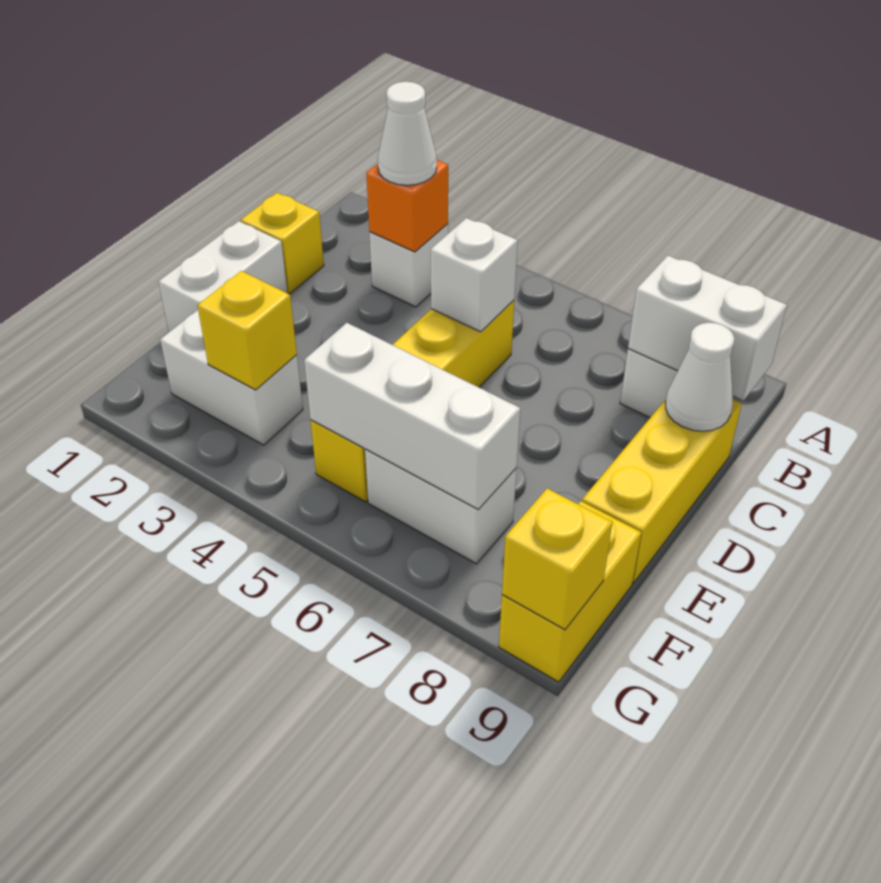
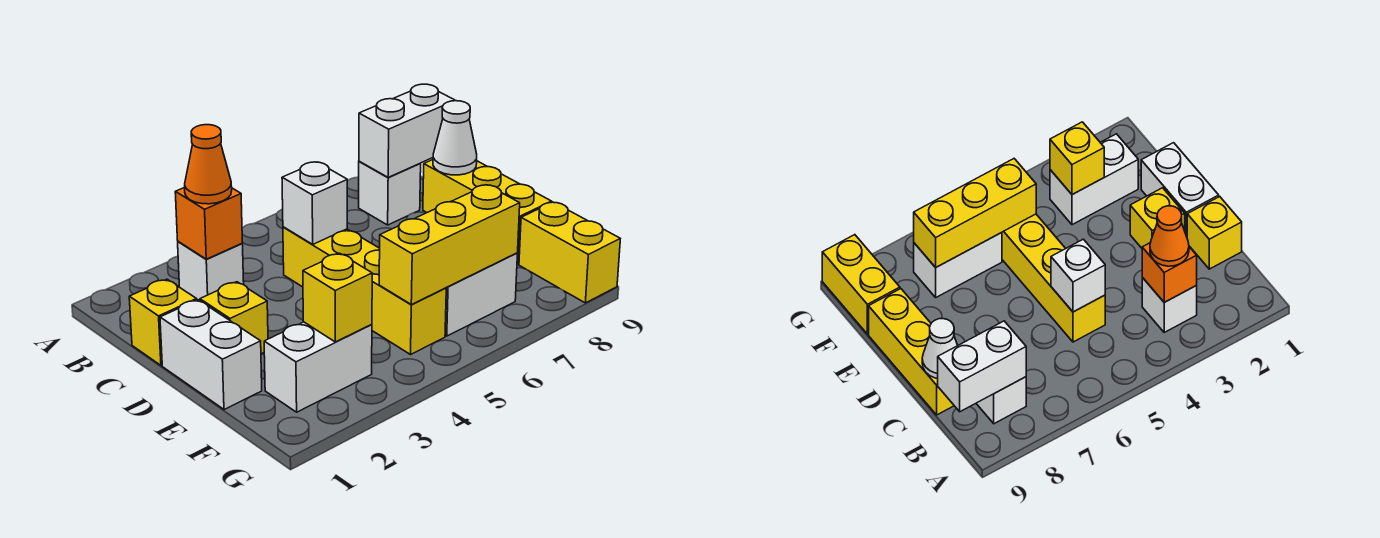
white cone B3 level 3 -> orange cone B3 level 3
white brick F5:F7 level 2 -> yellow brick F5:F7 level 2
yellow brick G9 level 2 -> yellow brick D2 level 1

